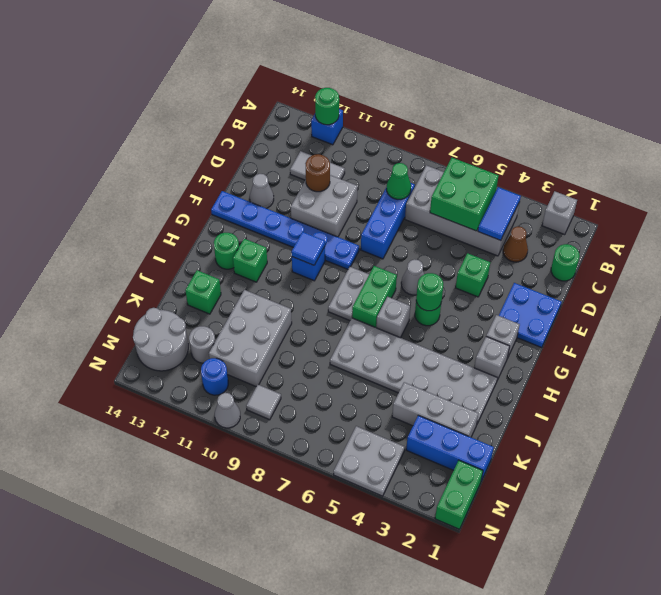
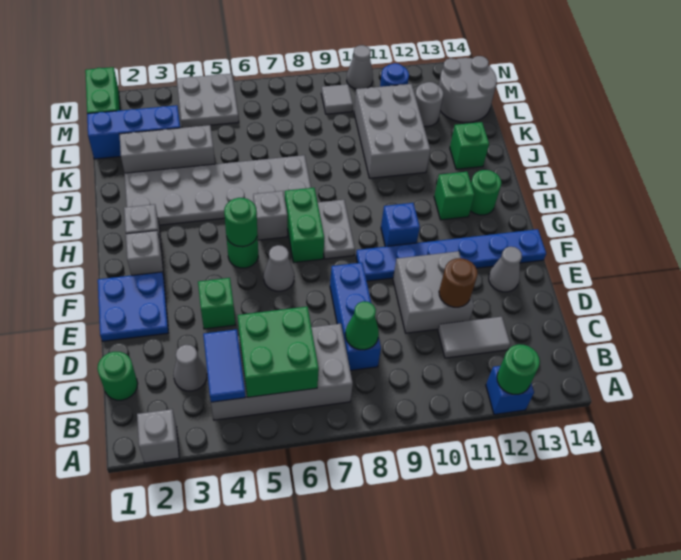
brown cone C3 level 1 -> grey cone C3 level 1
blue tile G10 level 2 -> none

